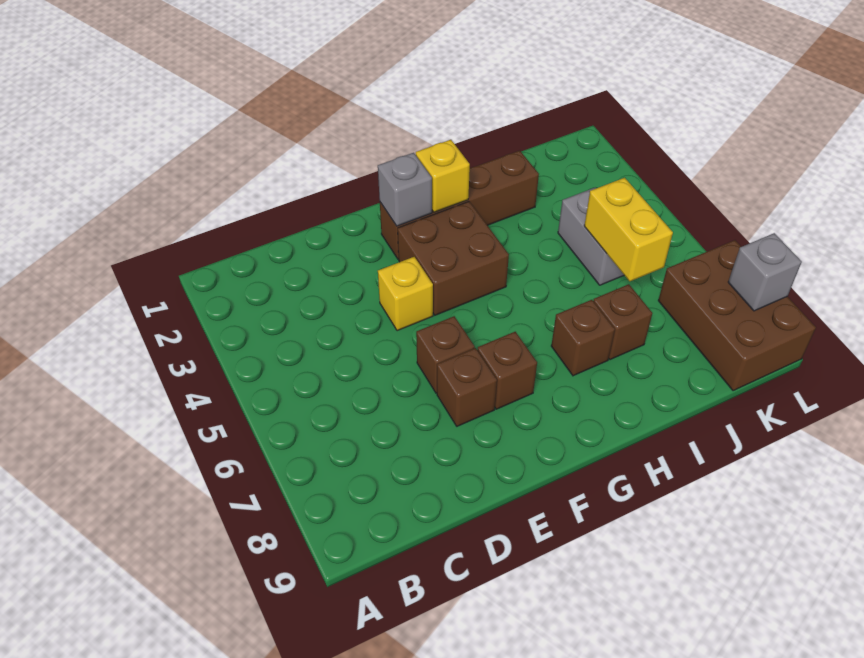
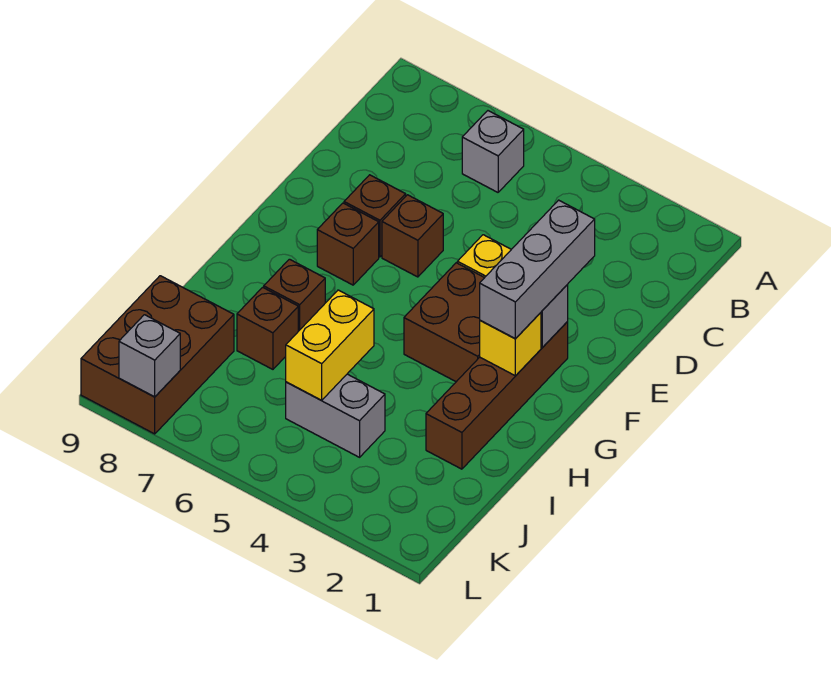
none -> grey brick B6 level 1
none -> grey brick E2:G2 level 3
yellow brick J5:J6 level 2 -> yellow brick I5:J5 level 2
brown brick K7:L9 level 1 -> brown brick J8:L9 level 1

